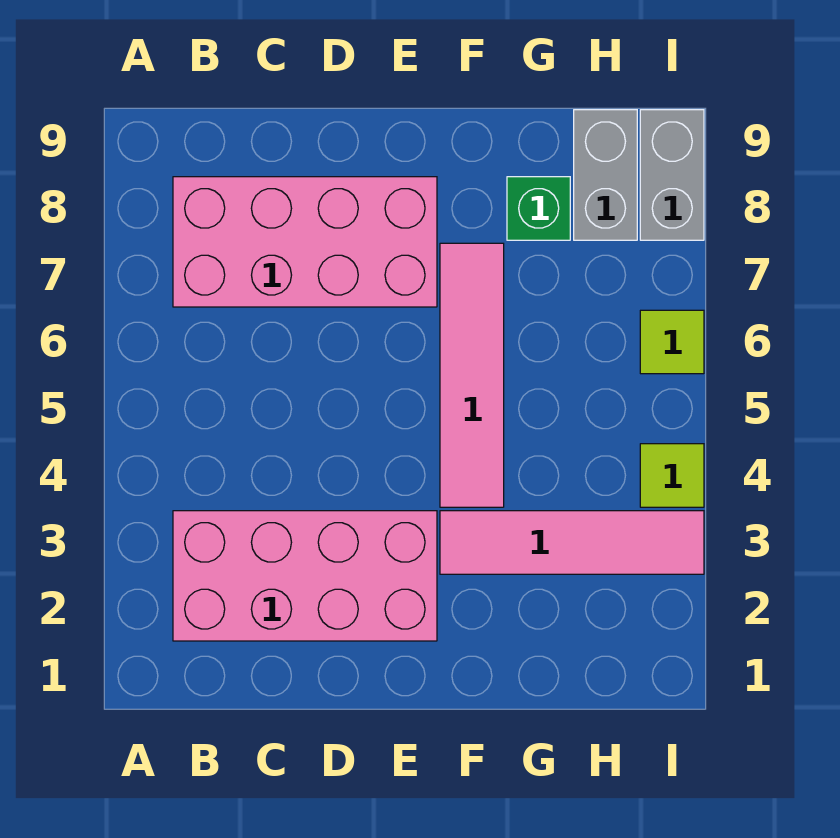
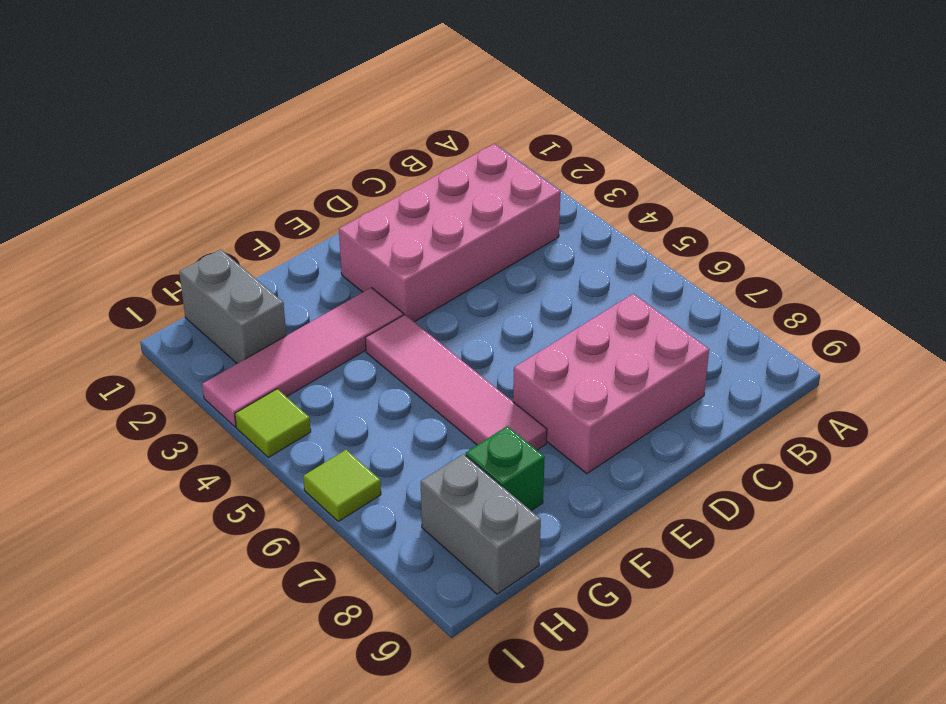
pink brick B7:E8 level 1 -> pink brick C7:E8 level 1
grey brick I8:I9 level 1 -> grey brick H1:H2 level 1

